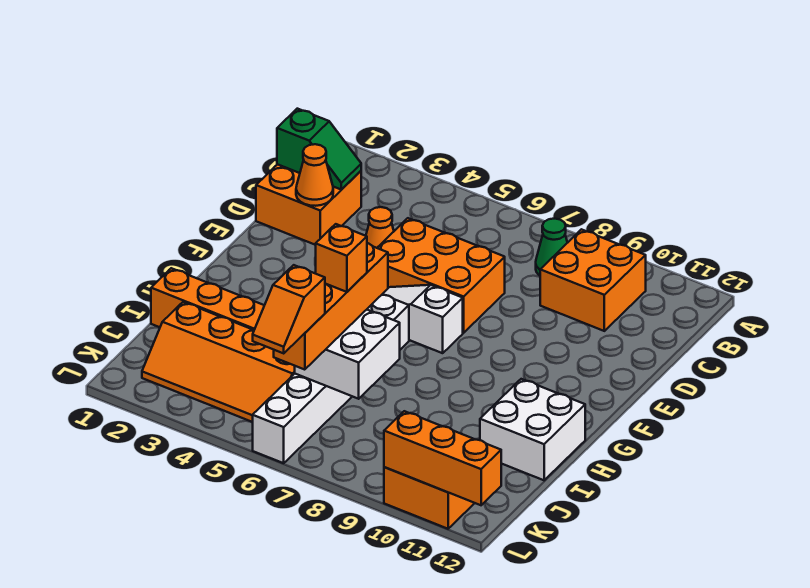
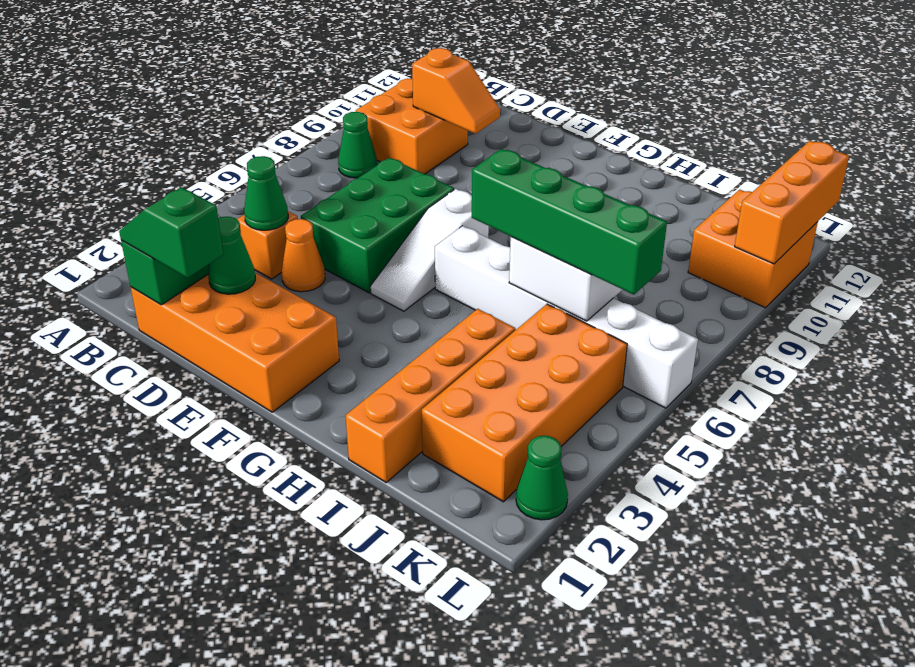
orange brick C1:D2 level 1 -> orange brick C1:F2 level 1
none -> green slope C1:D1 level 3 top D
none -> green cone C4 level 2
orange cone D2 level 2 -> green cone D2 level 2
orange brick D5:E7 level 1 -> green brick D5:E7 level 1
orange brick H6:K6 level 3 -> green brick H6:K6 level 3
white brick H11:I12 level 1 -> none
orange brick I6 level 4 -> orange brick C4 level 1
orange slope J2:K5 level 1 top J -> orange brick J2:K5 level 1
orange slope K6:L6 level 4 top K -> orange slope C10:D10 level 2 top C
none -> green cone L2 level 1

